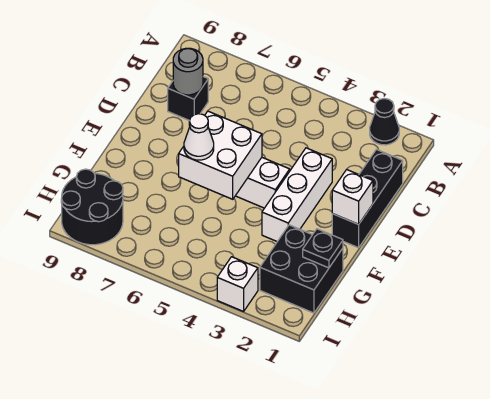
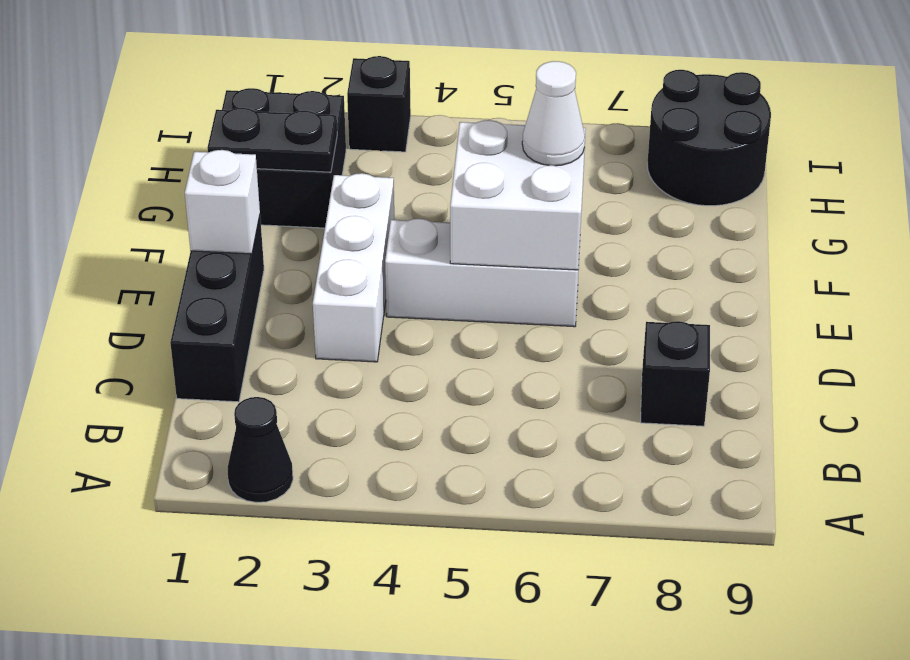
grey round brick C8 level 2 -> none
black plate G1 level 2 -> black plate G1:G2 level 2
white brick I3 level 1 -> black brick I3 level 1

